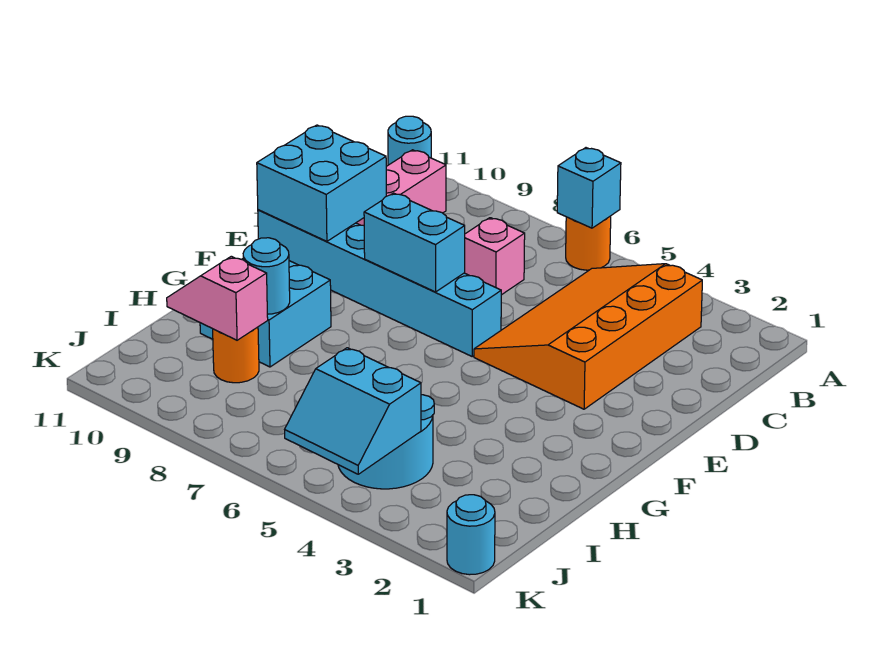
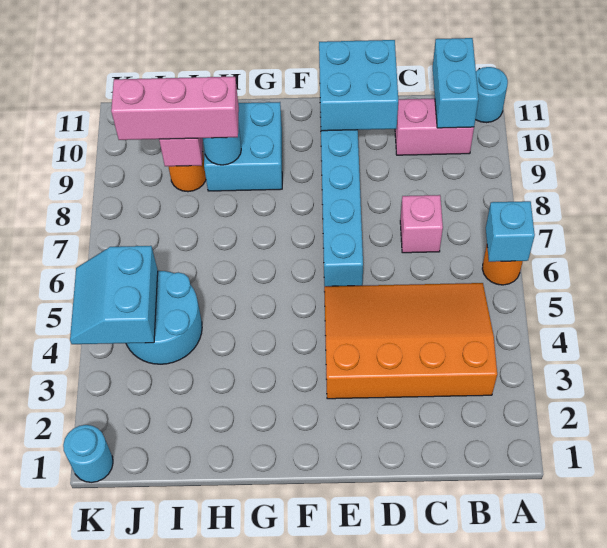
cyan brick E7:E8 level 2 -> cyan brick B10:B11 level 2
none -> pink brick H9:J9 level 3

